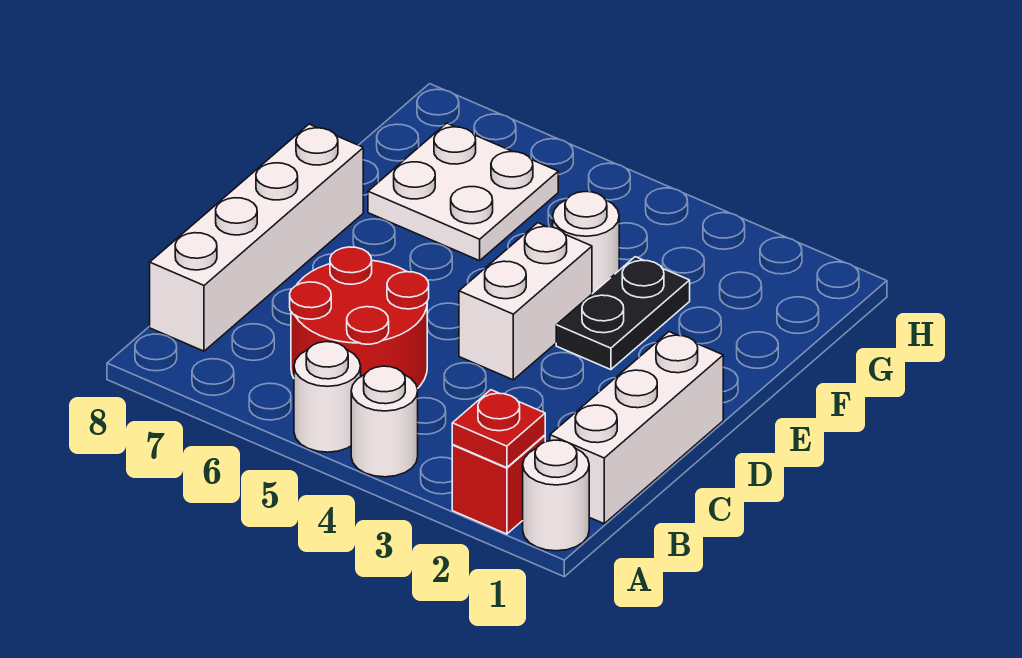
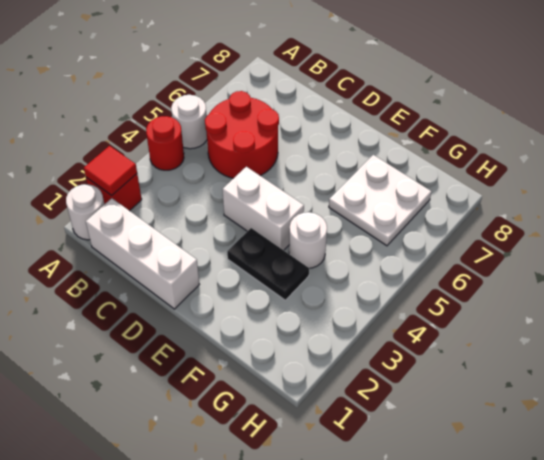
red plate A2 level 2 -> red tile A2 level 2
white round brick A4 level 1 -> red round brick A4 level 1
white brick B8:E8 level 1 -> none

